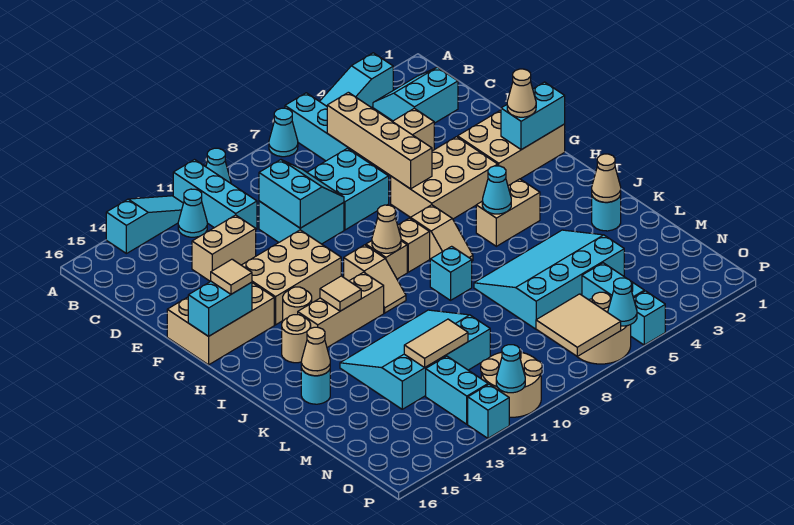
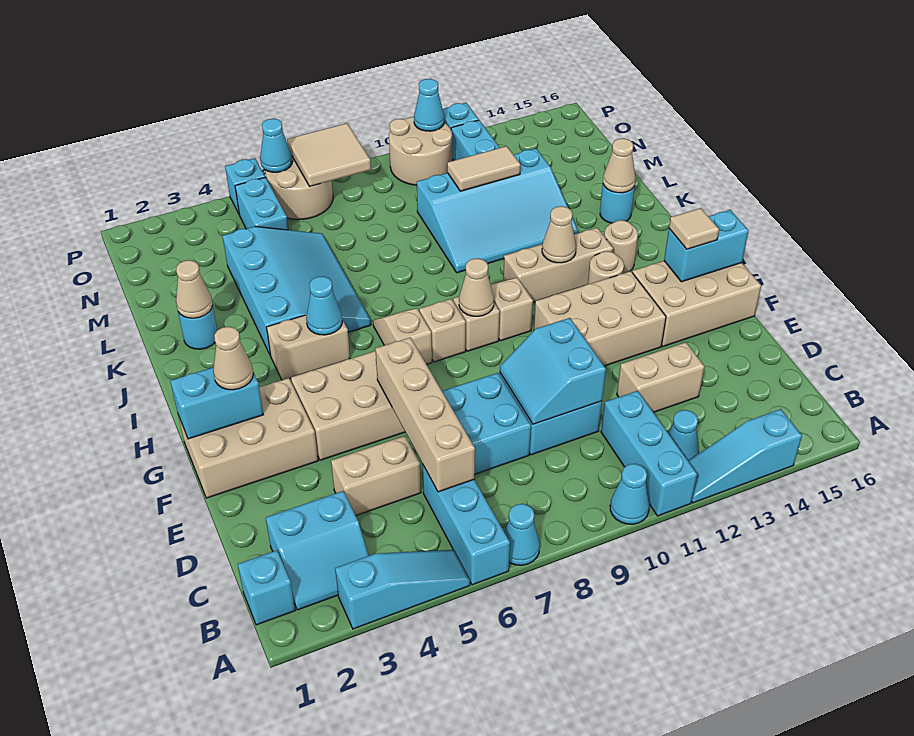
tan tile I12 level 2 -> tan cone I12 level 2
cyan brick J8 level 1 -> cyan brick B1 level 1
cyan slope K4:M7 level 1 top M -> cyan slope J4:M6 level 1 top 4

